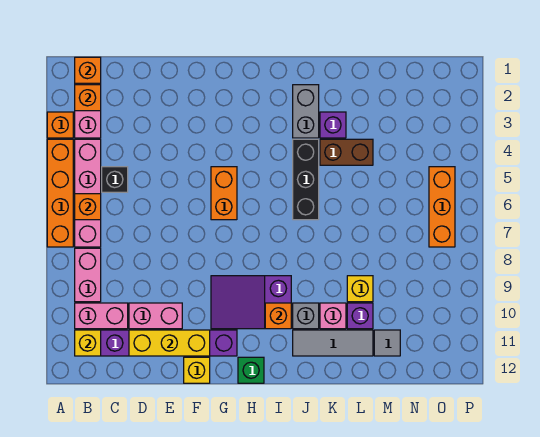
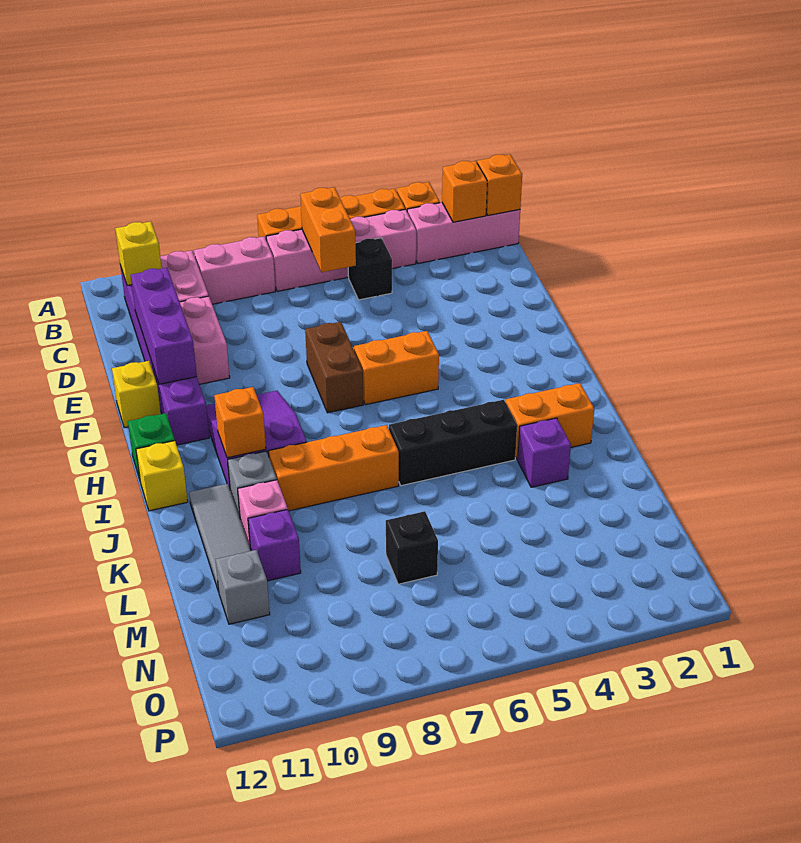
orange brick B6 level 2 -> orange brick B6:C6 level 2
yellow brick D11:F11 level 2 -> purple brick D11:F11 level 2
grey brick J2:J3 level 1 -> orange brick J2:J3 level 1
brown brick K4:L4 level 1 -> brown brick F7:G7 level 1
yellow brick L9 level 1 -> yellow brick I12 level 1
none -> black brick M7 level 1
grey tile M11 level 1 -> grey brick M11 level 1
orange brick O5:O7 level 1 -> orange brick J7:J9 level 1

